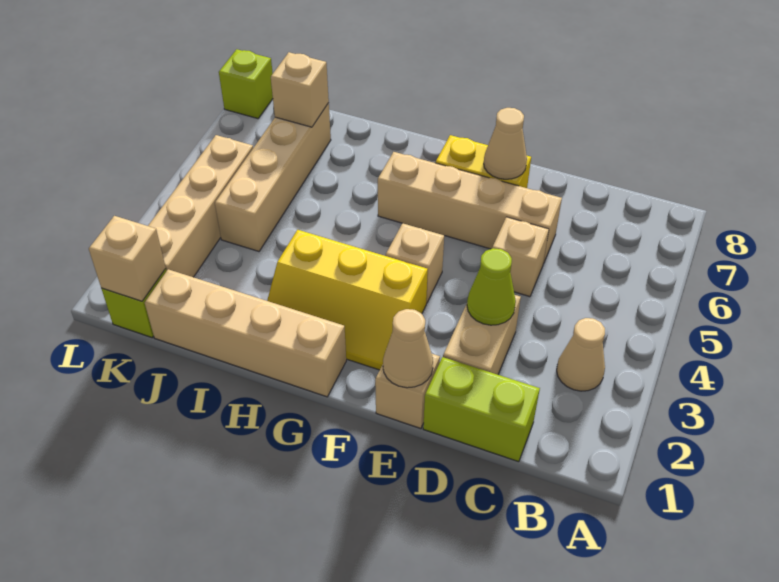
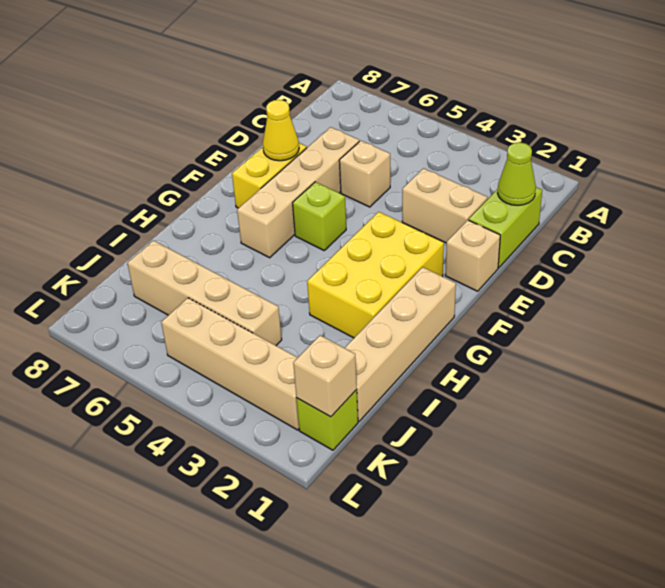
tan cone B3 level 1 -> none
lime cone D3 level 2 -> lime cone C1 level 2
tan cone E1 level 2 -> none
tan cone E7 level 2 -> yellow cone E7 level 2
yellow slope F2:H3 level 1 top 3 -> yellow brick F2:H3 level 1
tan brick F4 level 1 -> none
tan brick J7 level 2 -> none
lime brick L8 level 1 -> lime brick F5 level 1

